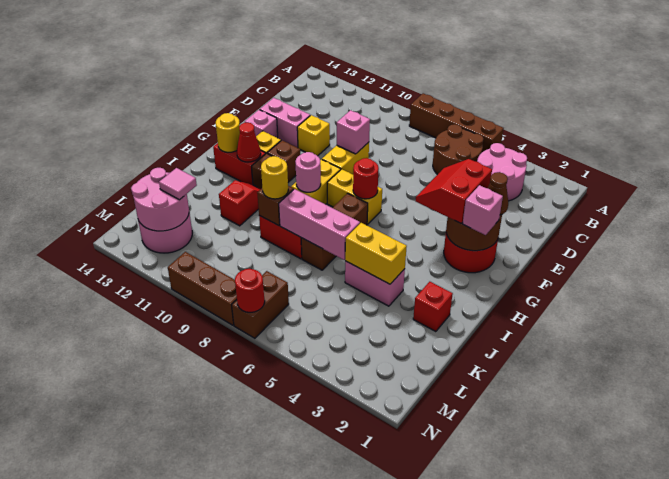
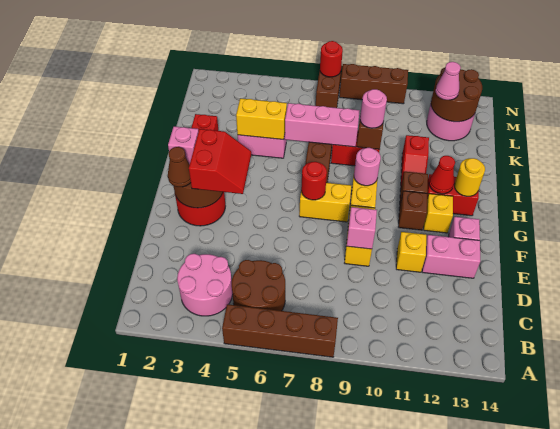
yellow round brick J9 level 3 -> pink round brick J9 level 3
pink round brick L12:M13 level 2 -> brown round brick L12:M13 level 2
pink tile L12 level 3 -> pink cone L12 level 3

